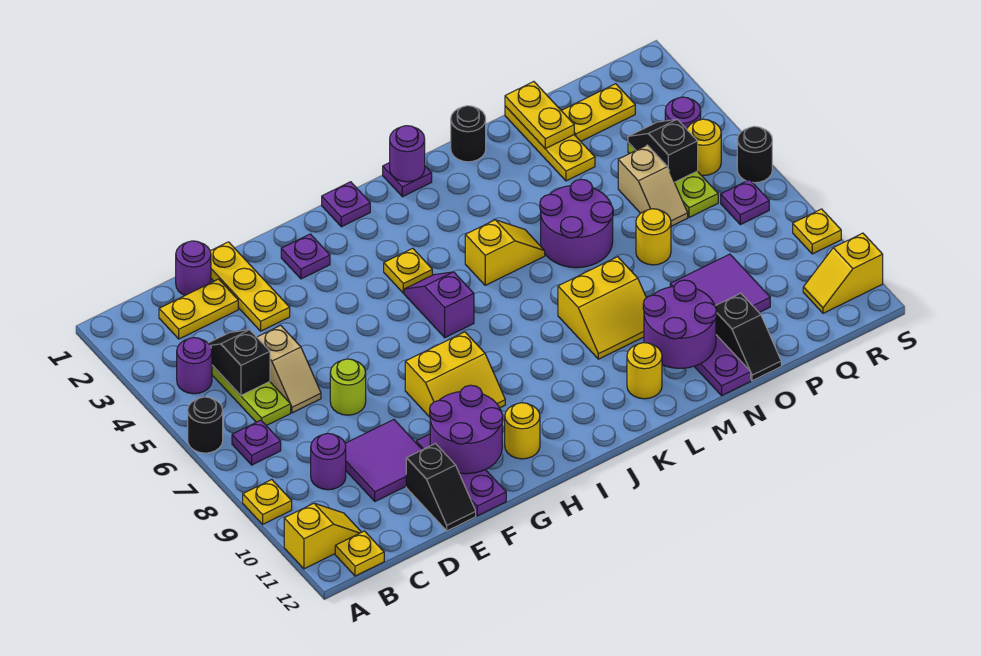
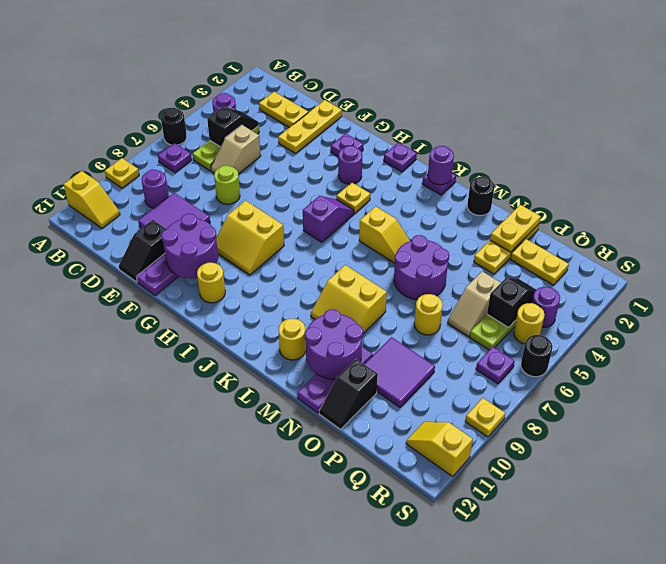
yellow plate B12 level 1 -> none
purple round brick D1 level 1 -> purple round brick H3 level 1

